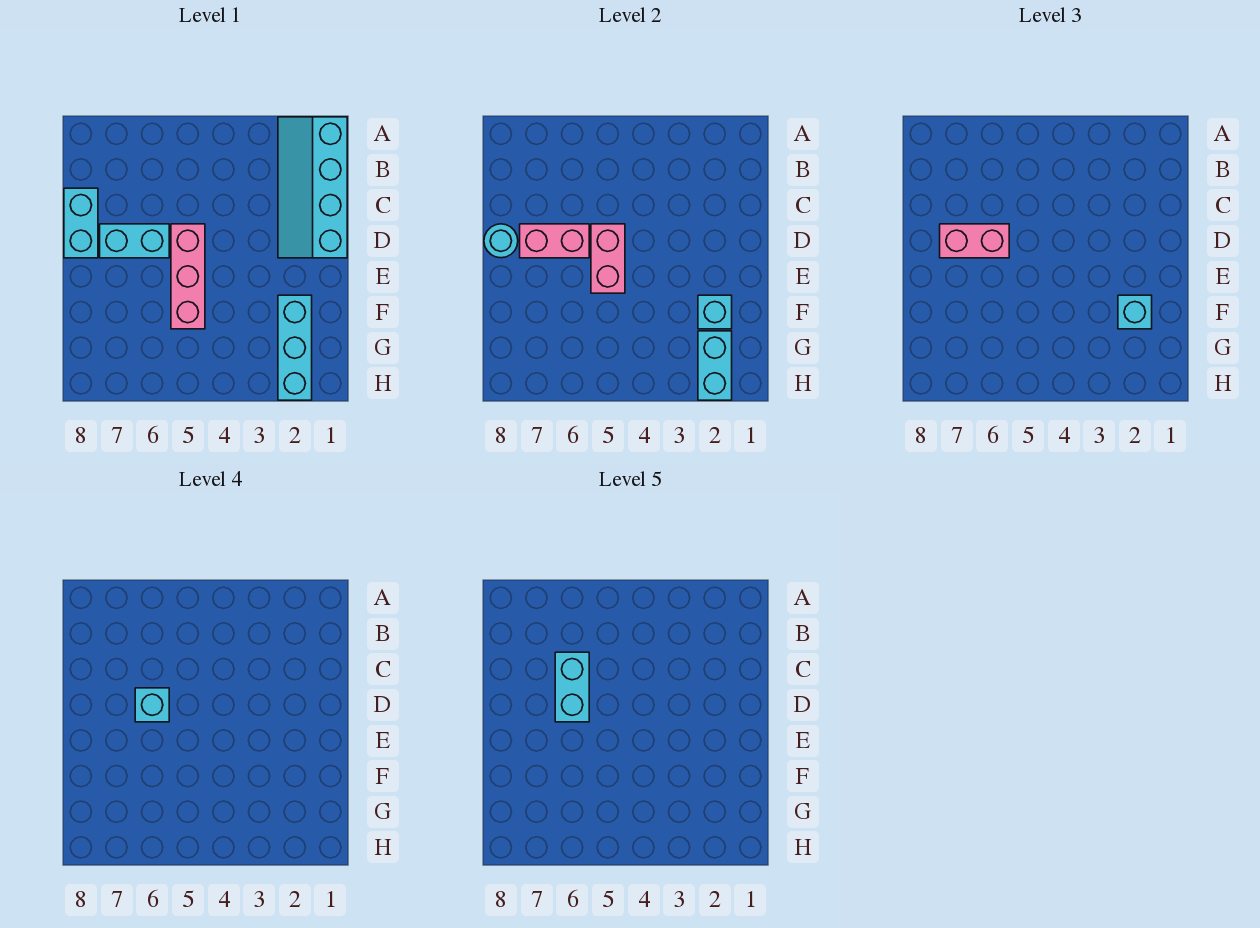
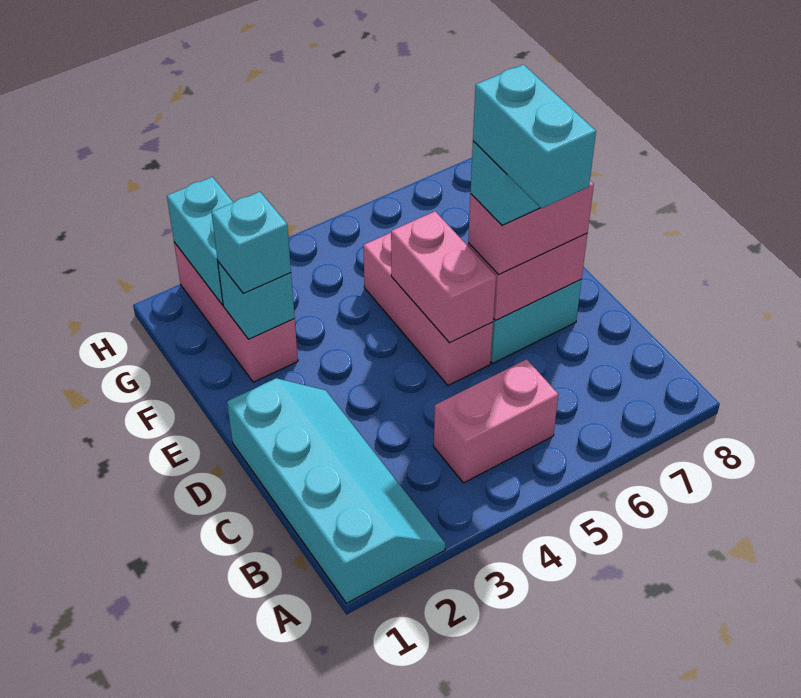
none -> pink brick B4:B5 level 1
cyan brick C8:D8 level 1 -> none
cyan round brick D8 level 2 -> none
cyan brick F2:H2 level 1 -> pink brick F2:H2 level 1

